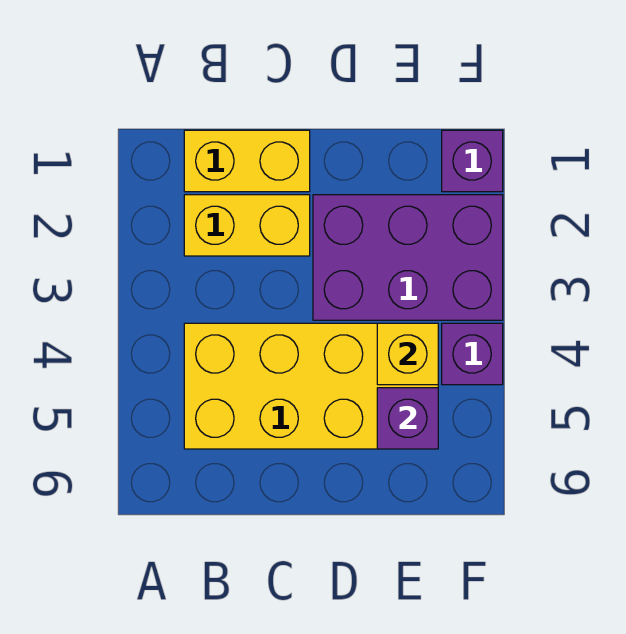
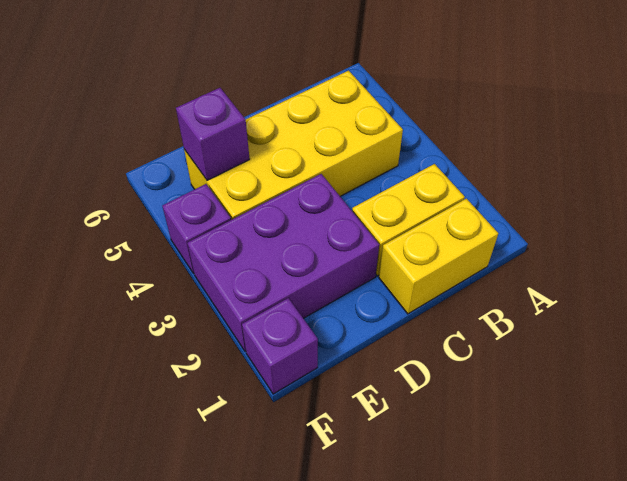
yellow brick E4 level 2 -> none

